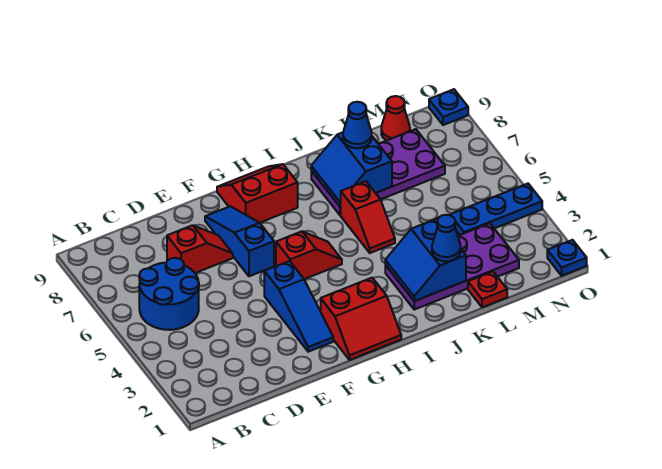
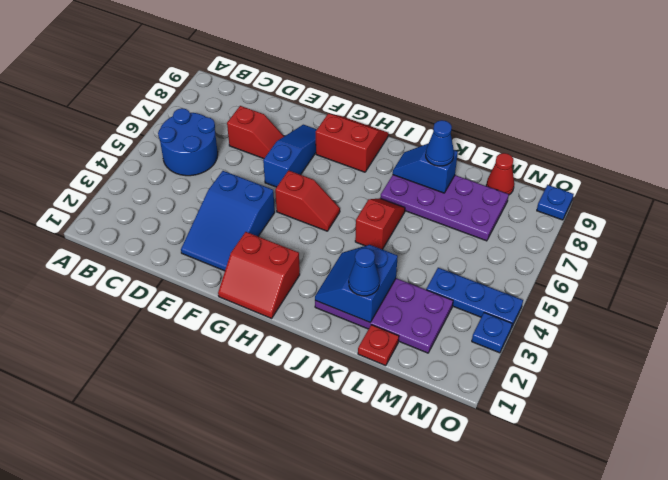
blue slope F2:F4 level 1 top 4 -> blue slope E2:F4 level 1 top 4
red slope J5:J6 level 1 top 6 -> red slope J5:J6 level 1 top 5
blue slope J7:K8 level 2 top K -> blue slope J8:K8 level 2 top K
blue plate O1 level 1 -> blue plate O3 level 1

